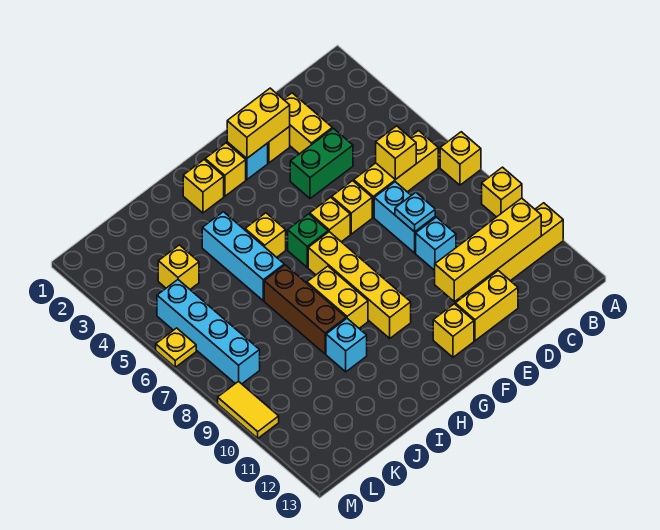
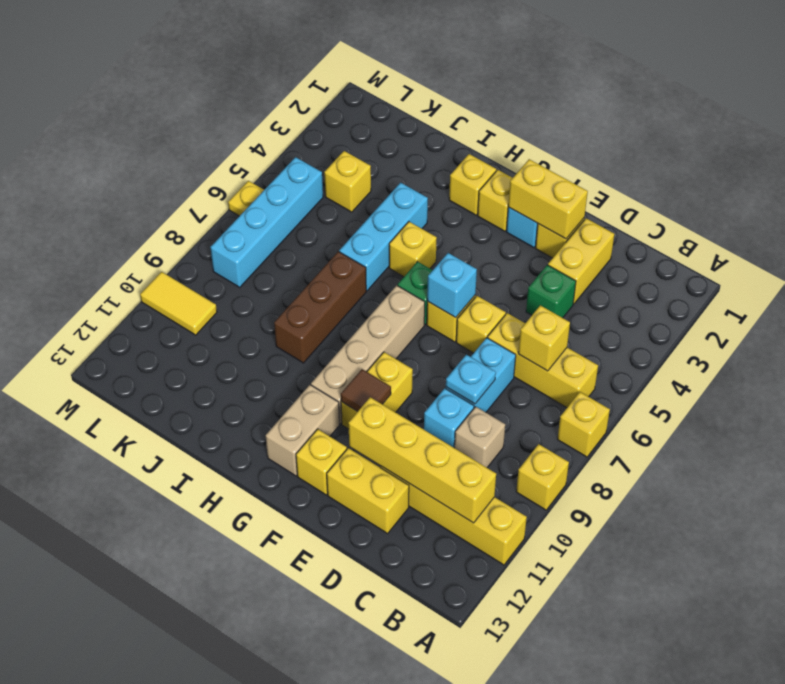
none -> tan brick C9 level 1
green brick D4:E4 level 1 -> green brick D4 level 1
none -> brown tile F10 level 2
yellow brick G7:G10 level 1 -> tan brick G7:G10 level 1
none -> tan brick G11:G12 level 1
yellow brick H8:H9 level 1 -> yellow brick F9:F10 level 1
cyan brick I10 level 1 -> cyan brick F6 level 2
yellow tile M9:M10 level 1 -> yellow tile L10:M10 level 1

